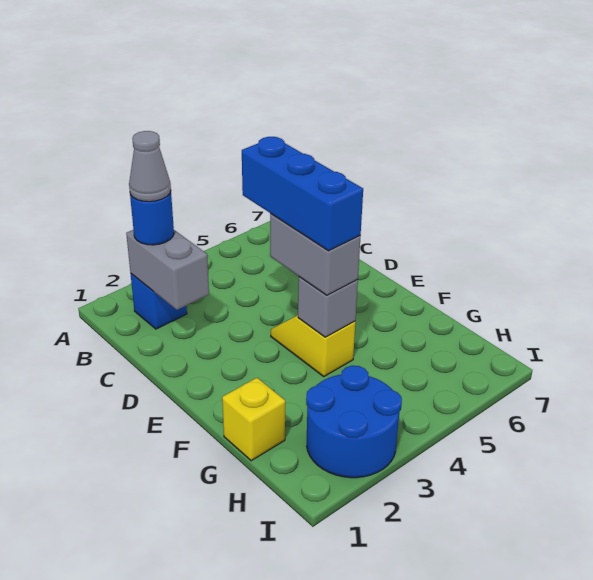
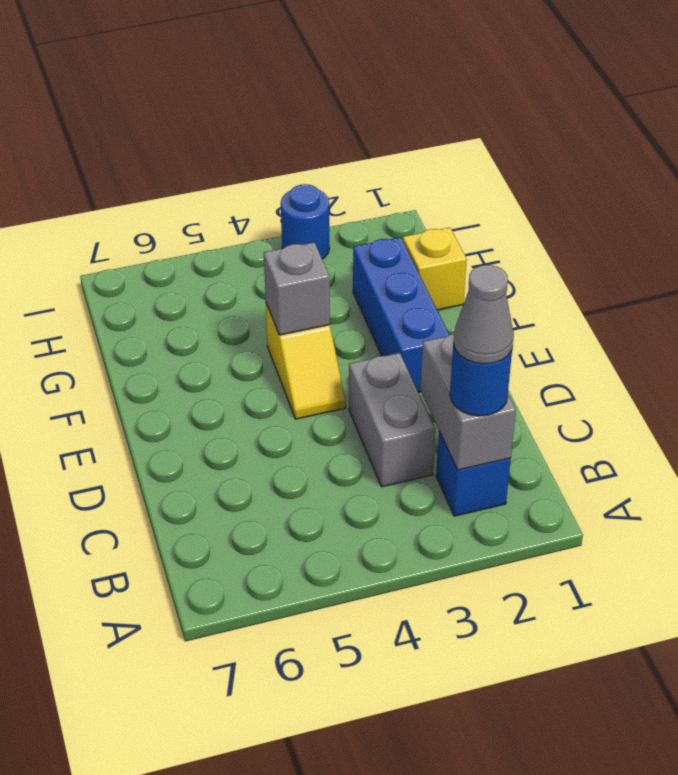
blue brick D4:F4 level 4 -> blue brick E2:G2 level 1
grey brick E4:F4 level 3 -> grey brick C3:D3 level 1
blue round brick H2:I3 level 1 -> blue round brick I3 level 1

